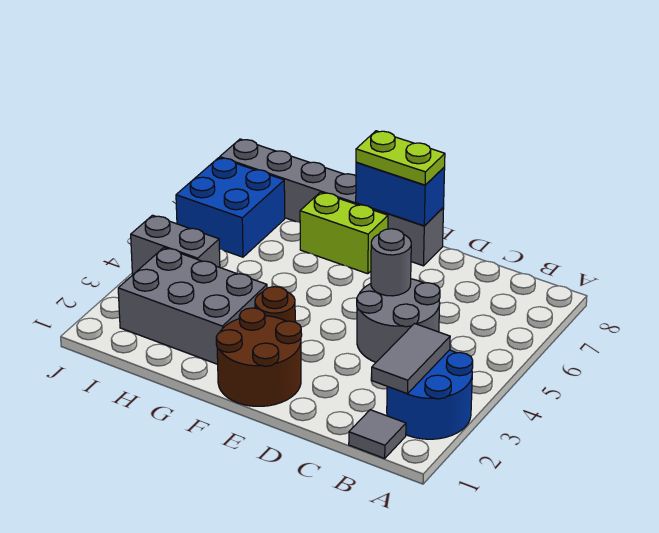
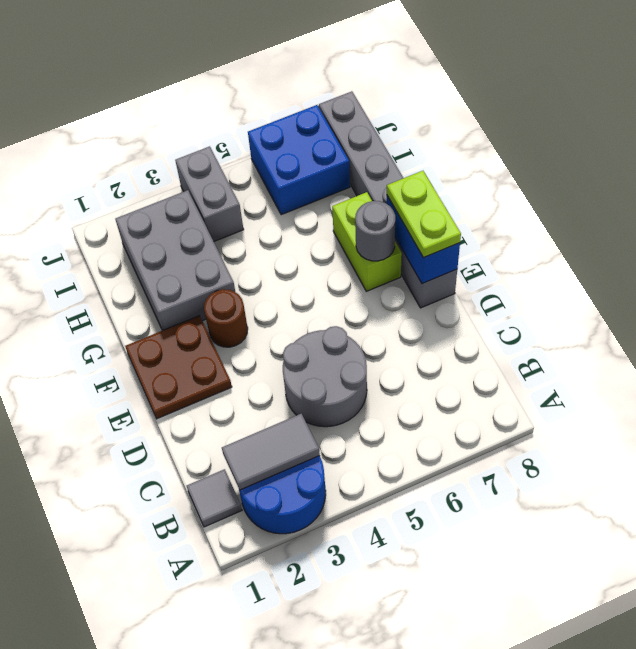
grey round brick D5 level 2 -> grey round brick F7 level 2
brown round brick E1:F2 level 1 -> brown plate E1:F2 level 1

